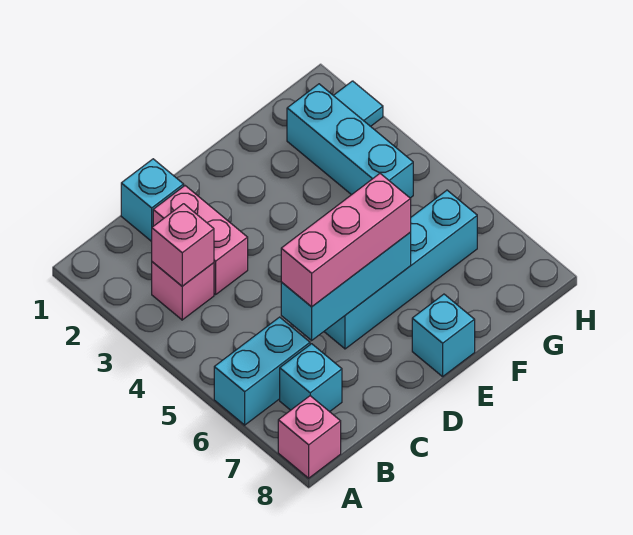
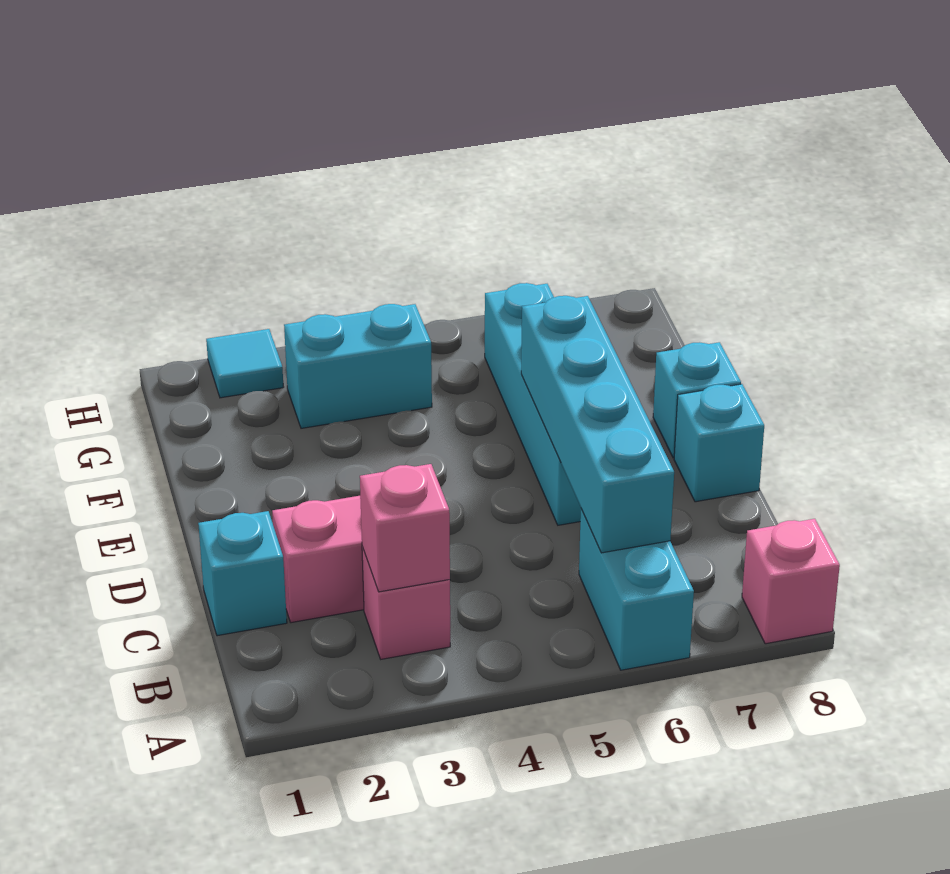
cyan brick B7 level 1 -> cyan brick D8 level 1
cyan brick C6:E6 level 2 -> cyan brick B6:E6 level 2
pink brick C6:E6 level 3 -> none
cyan brick G2:G4 level 1 -> cyan brick G3:G4 level 1

